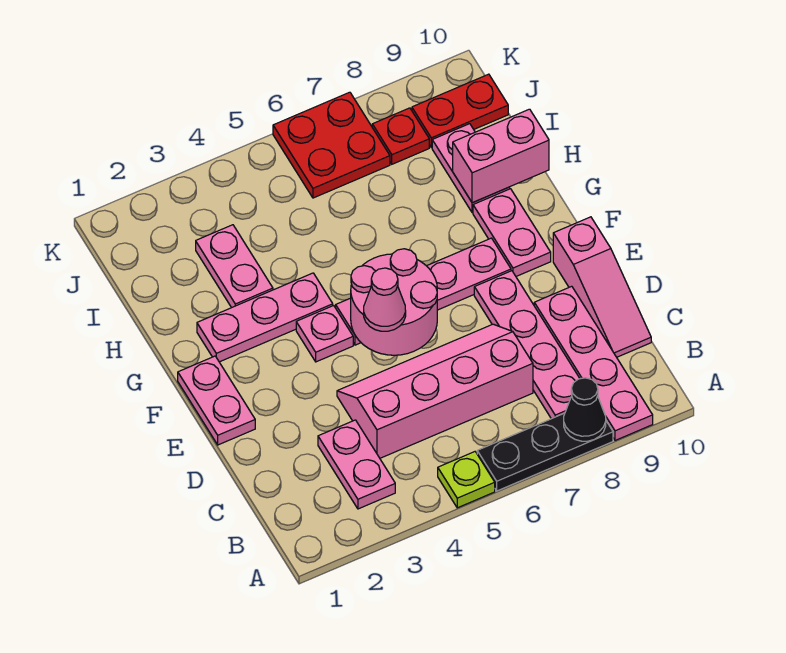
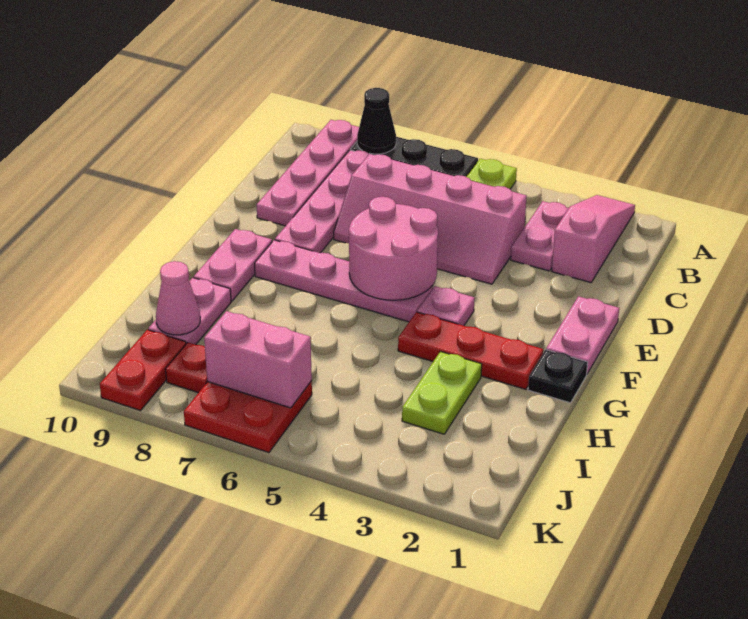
pink slope C10:E10 level 1 top E -> pink slope A2:C2 level 1 top C
pink cone E5 level 3 -> pink cone I9 level 2
none -> black plate G1 level 1
pink plate G2:G4 level 1 -> red plate G2:G4 level 1
pink plate H3:I3 level 1 -> lime plate H3:I3 level 1
pink brick H9:H10 level 2 -> pink brick J6:J7 level 2
red plate J9:J10 level 1 -> red plate J9:K9 level 1

